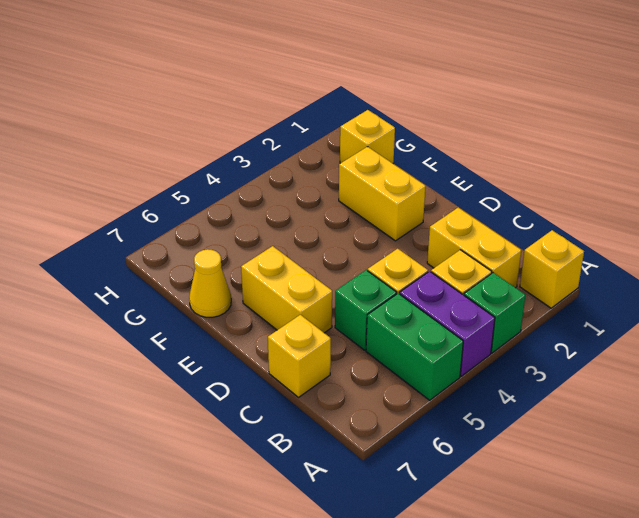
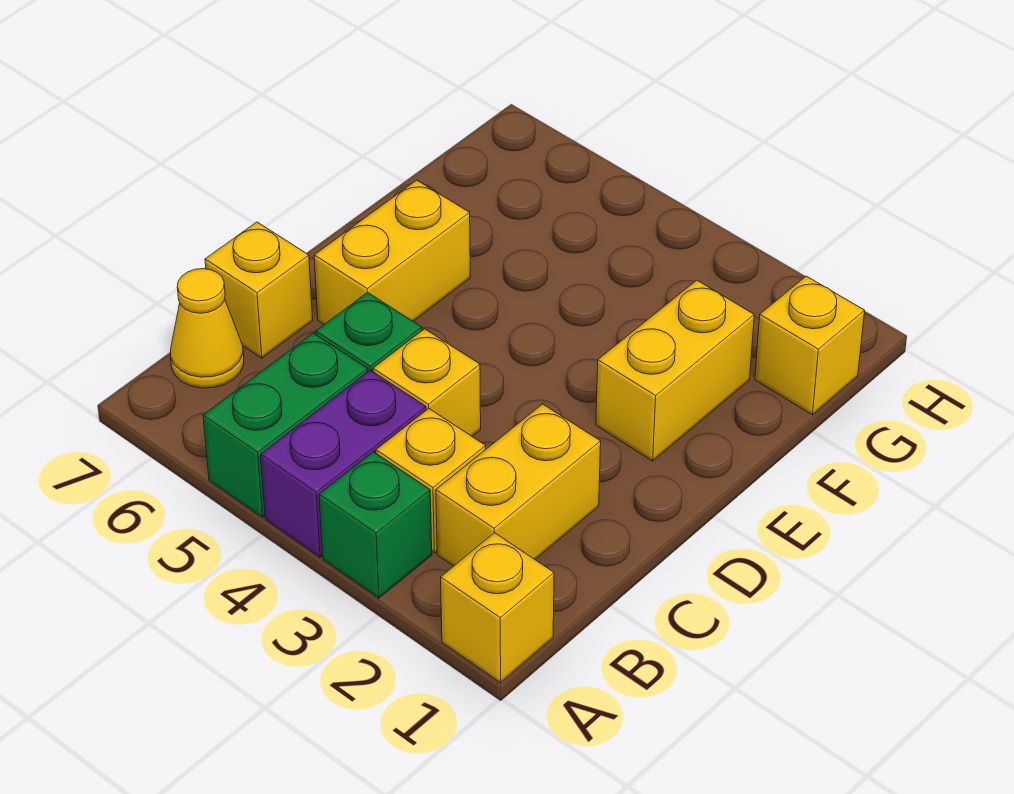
yellow cone F7 level 1 -> yellow cone B7 level 1

